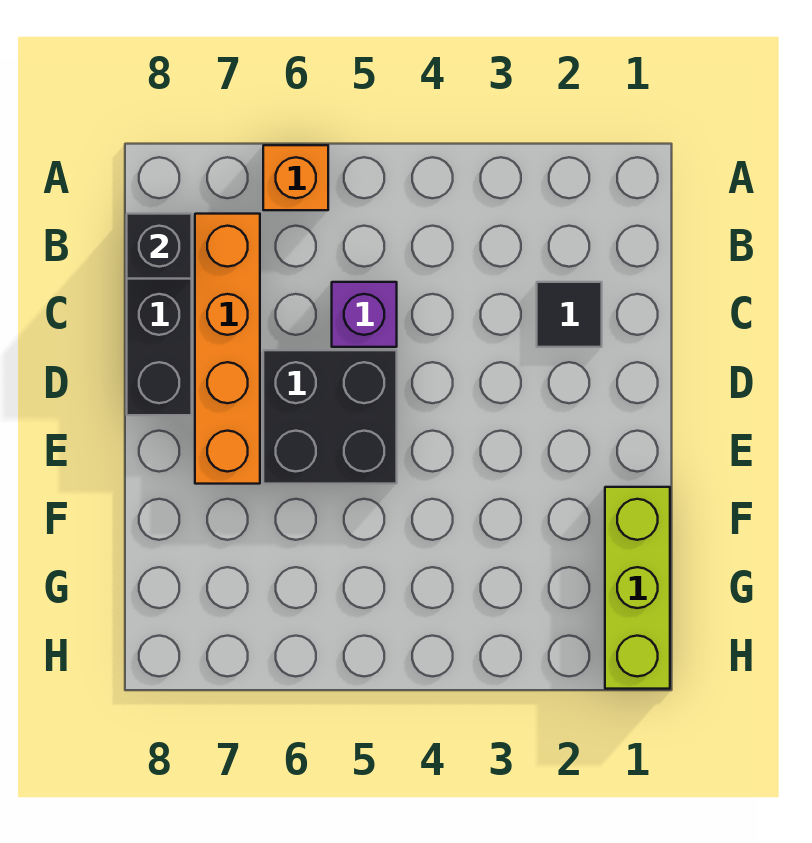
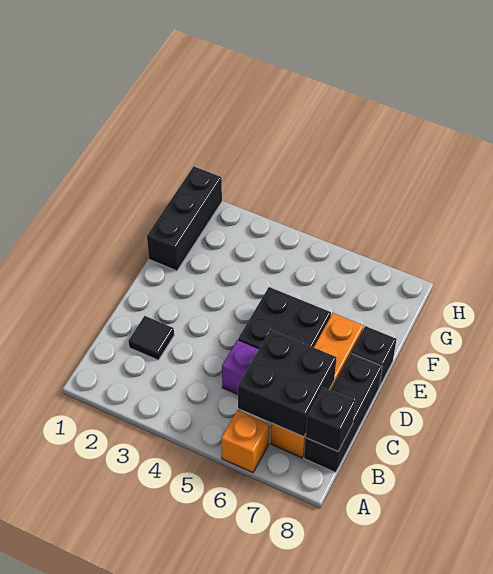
none -> black brick B6:C7 level 2
none -> black brick E8 level 1
lime brick F1:H1 level 1 -> black brick F1:H1 level 1

